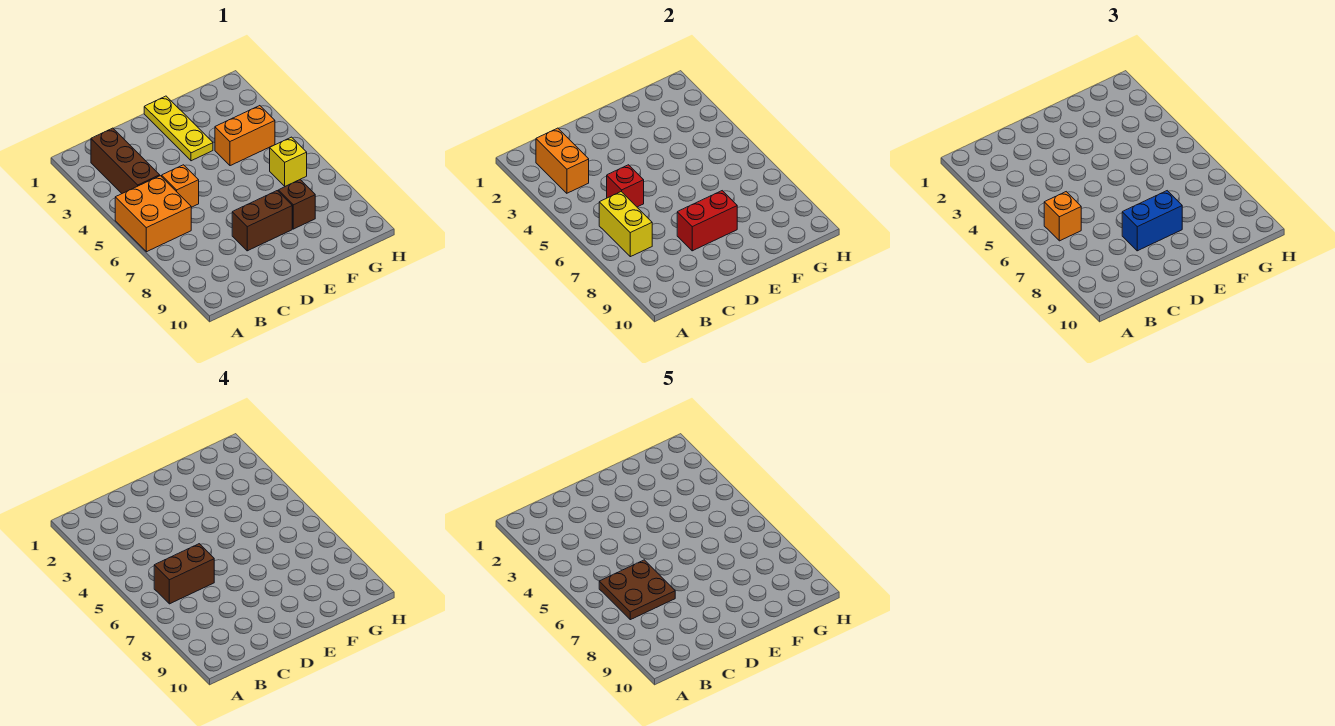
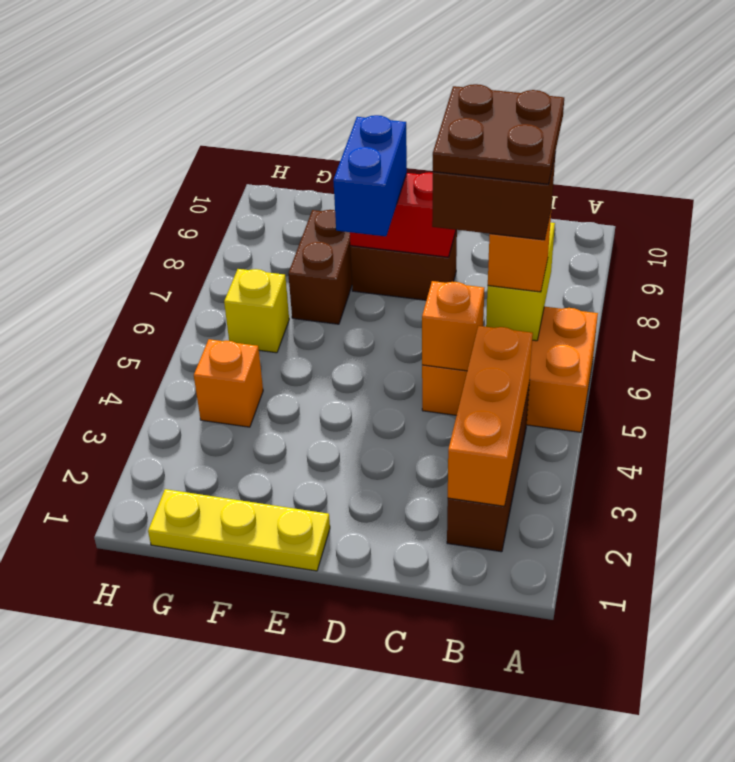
orange brick B2:B3 level 2 -> orange brick B2:B4 level 2
red brick C5 level 2 -> orange brick C5 level 2
blue brick D8:E8 level 3 -> blue brick E7:E8 level 3
yellow plate E1:E3 level 1 -> yellow plate E1:G1 level 1
orange brick F4:G4 level 1 -> orange brick G4 level 1
brown brick F8 level 1 -> brown brick F7:F8 level 1

